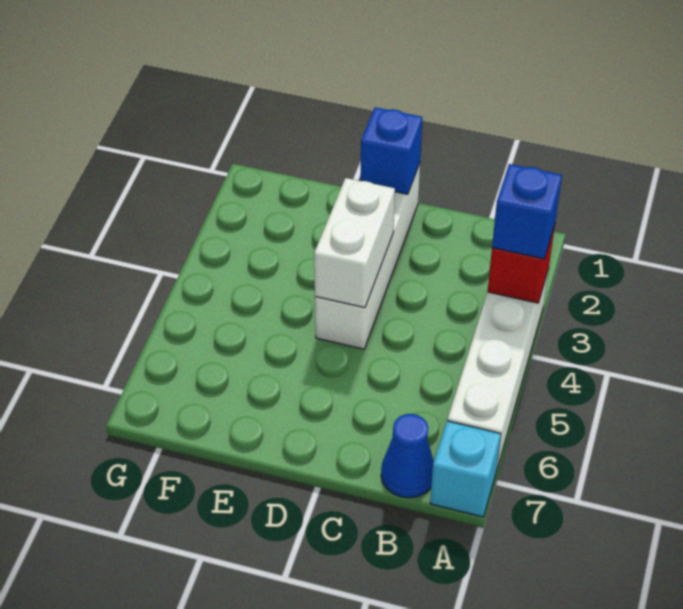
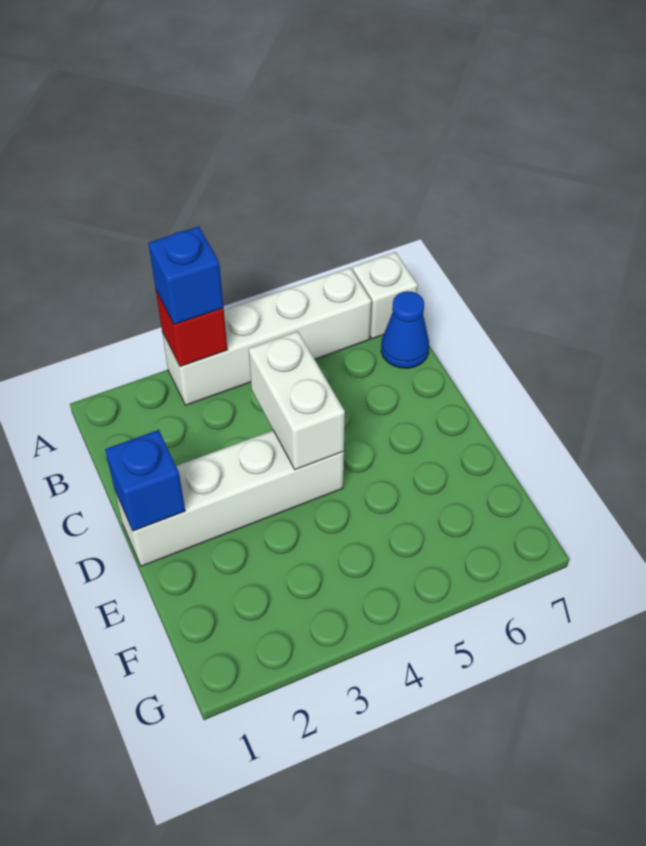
cyan brick A7 level 1 -> white brick A7 level 1
white brick D3:D4 level 2 -> white brick C4:D4 level 2

